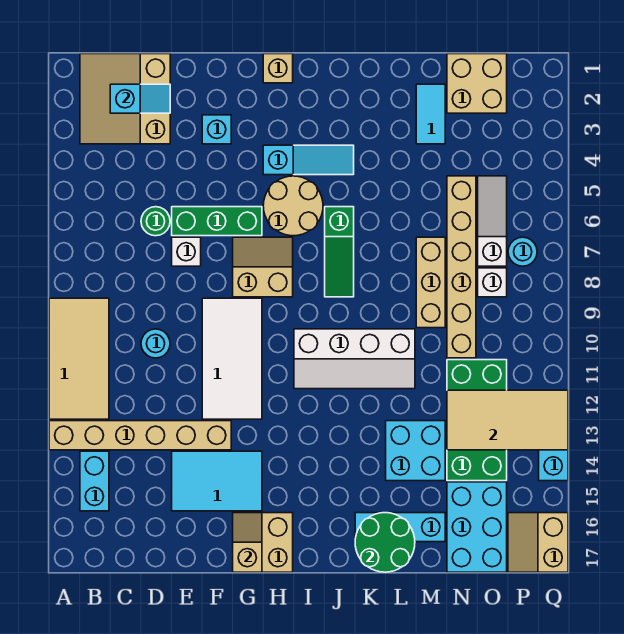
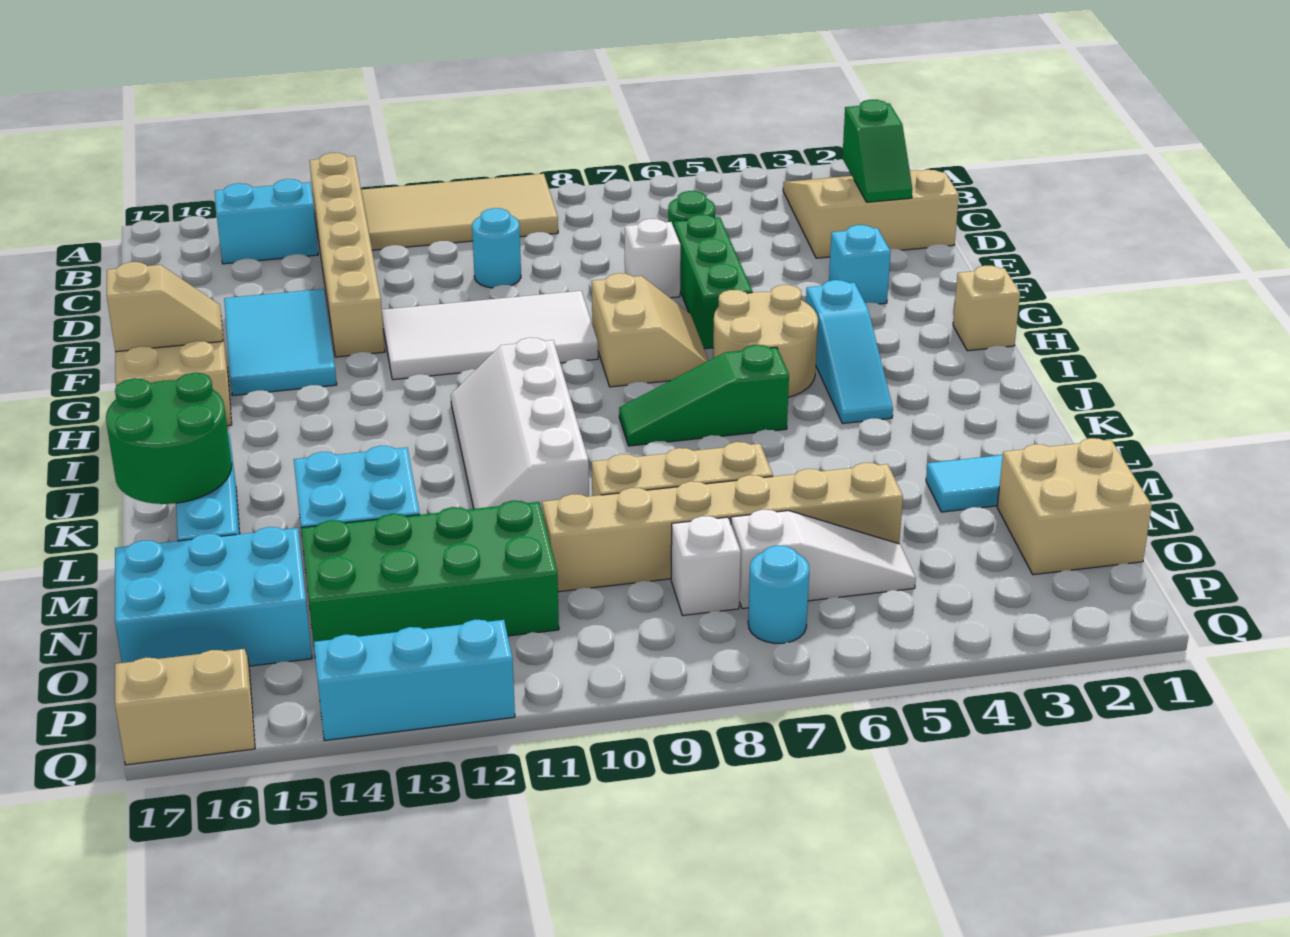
cyan slope C2:D2 level 2 top C -> green slope C2:D2 level 2 top C
tan tile N12:Q13 level 2 -> none

